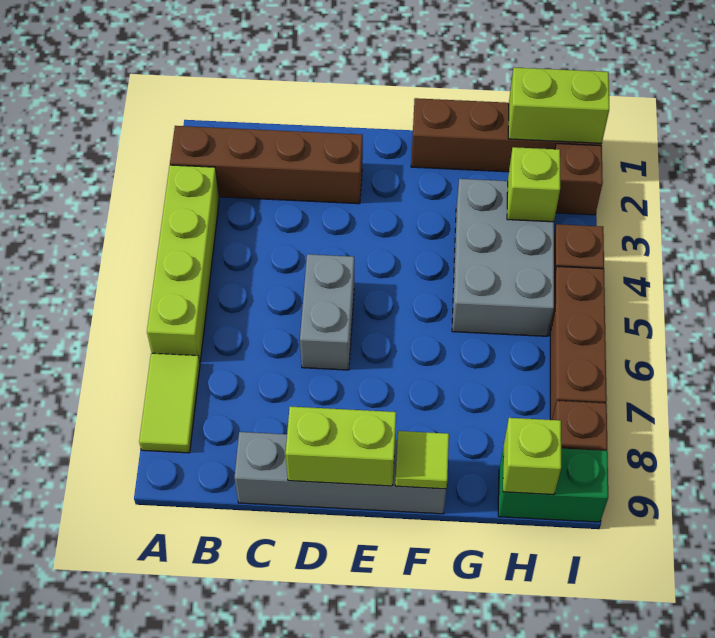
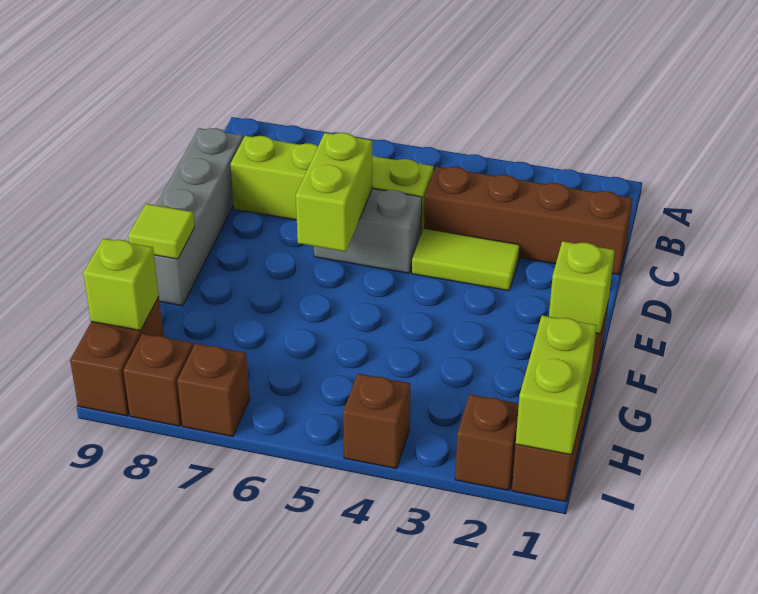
brown brick A2:D2 level 1 -> brown brick C1:C4 level 1
lime brick A3:A6 level 1 -> lime brick C5:C8 level 1
lime tile A7:A8 level 1 -> lime tile D3:D4 level 1
lime brick D9:E9 level 2 -> lime brick D6:E6 level 2
grey brick G3:H5 level 1 -> none
lime brick H3 level 2 -> lime brick F1 level 2
green brick H9:I9 level 1 -> brown brick H9:I9 level 1
brown brick I5:I7 level 1 -> brown brick I7 level 1

